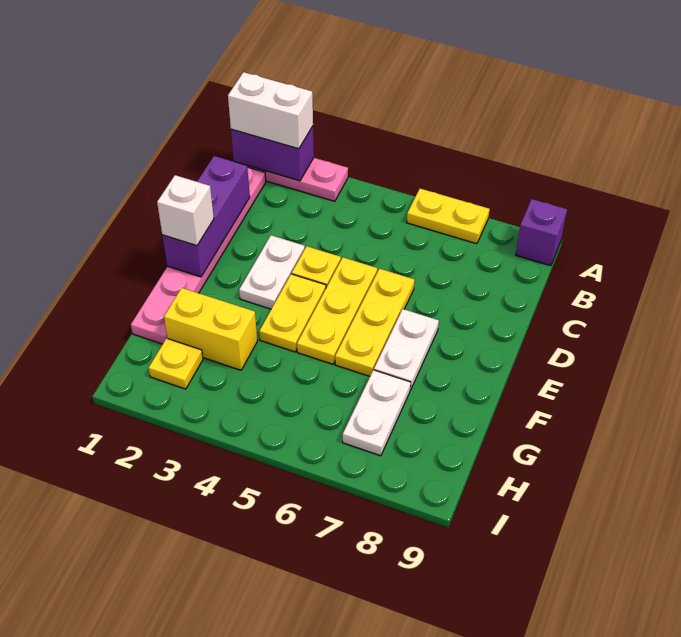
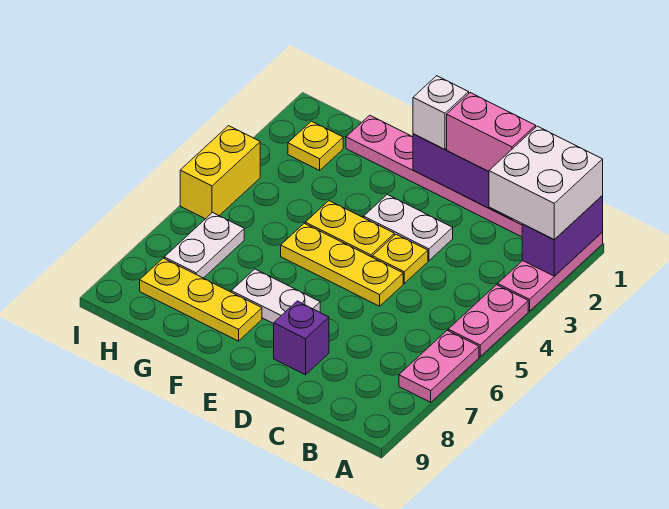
white brick A1:A2 level 3 -> white brick A1:B2 level 3
none -> pink plate A4:A5 level 1
yellow plate A6:A7 level 1 -> pink plate A6:A7 level 1
purple brick A9 level 1 -> purple brick D8 level 1
none -> pink brick C1:D1 level 3
yellow plate D6:F6 level 1 -> yellow plate F8:H8 level 1
yellow brick G2:G3 level 1 -> yellow brick I4:I5 level 1
white plate G7:H7 level 1 -> white plate H6:H7 level 1

